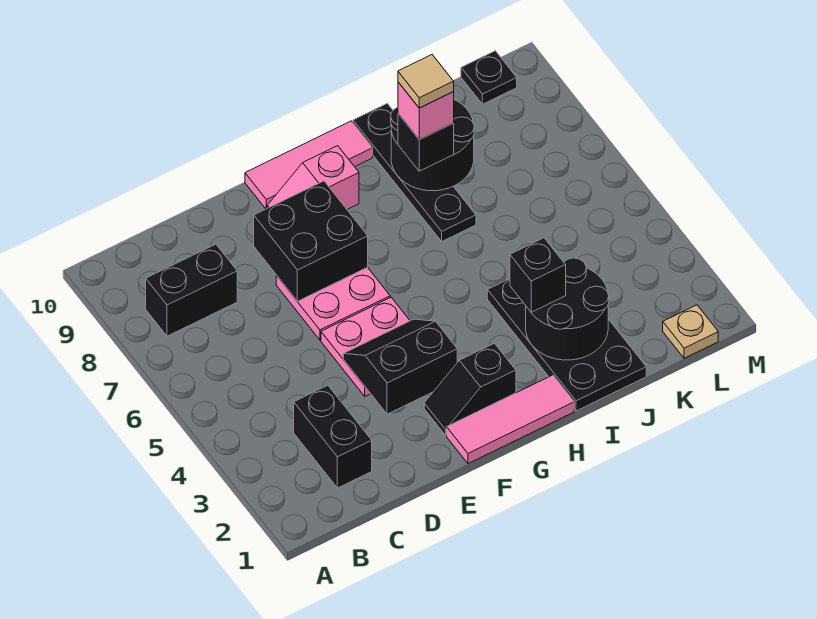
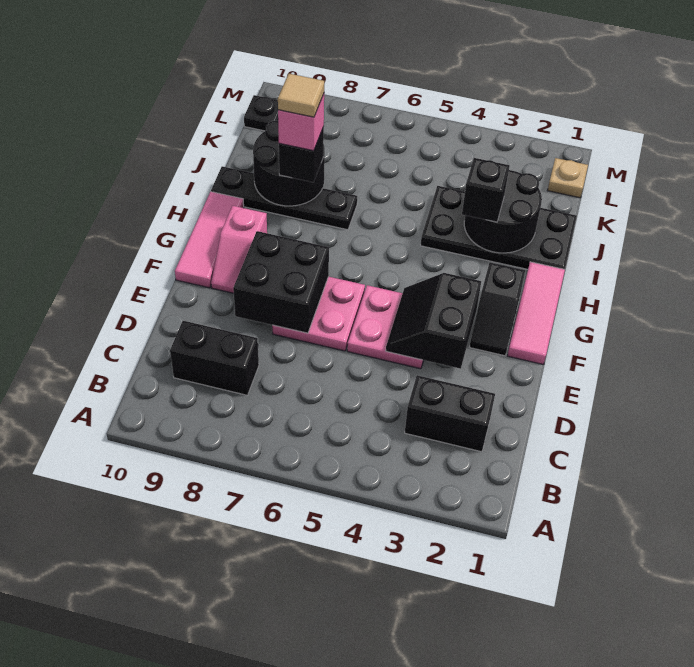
black brick B8:C8 level 1 -> black brick C8:C9 level 1

